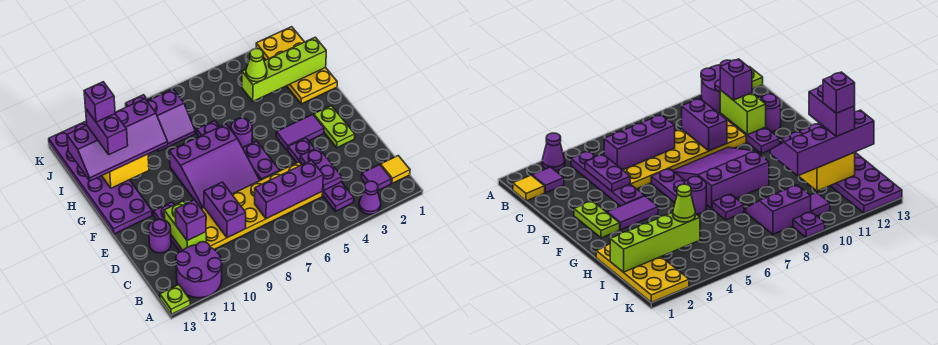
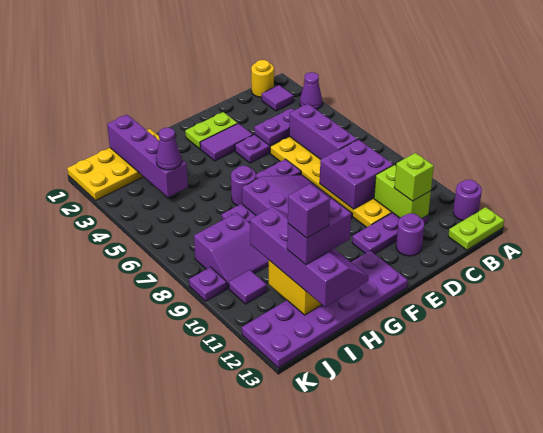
purple round brick A11:B12 level 1 -> purple round brick A12 level 1
lime plate A13 level 1 -> lime plate A13:B13 level 1
yellow tile B1 level 1 -> yellow round brick B1 level 1
purple brick C9:D9 level 2 -> purple brick C8:D9 level 2
lime brick C11:D11 level 2 -> lime brick C10:C11 level 2
purple brick C11 level 3 -> lime brick C11 level 3
purple tile F3:F4 level 1 -> purple tile E3:F3 level 1
lime brick I1:I4 level 2 -> purple brick I1:I4 level 2
lime cone I4 level 3 -> purple cone I4 level 3
purple slope I8:J9 level 1 top J -> purple slope I8:J9 level 1 top 8

